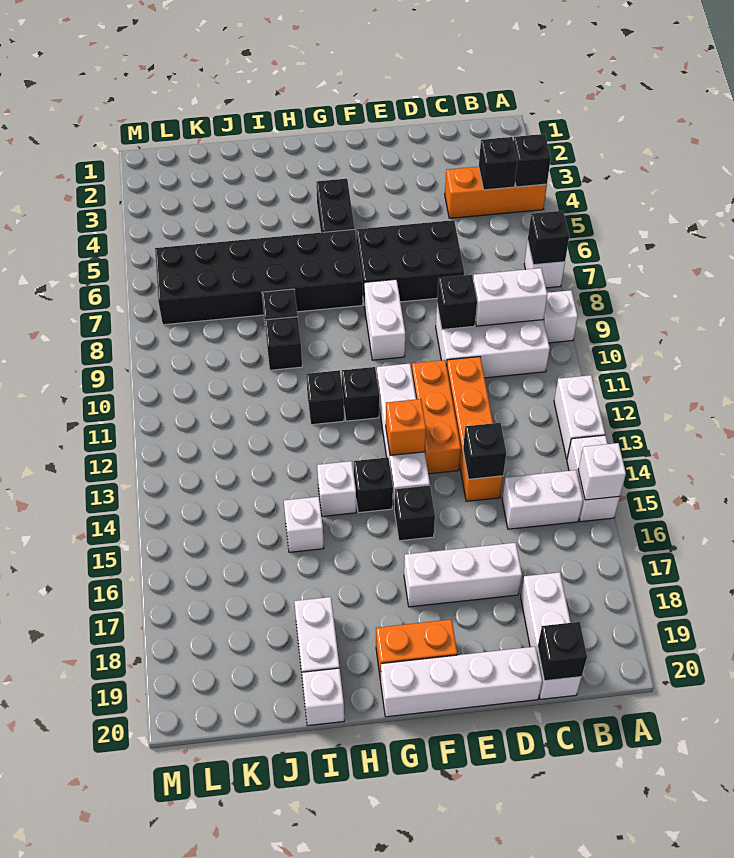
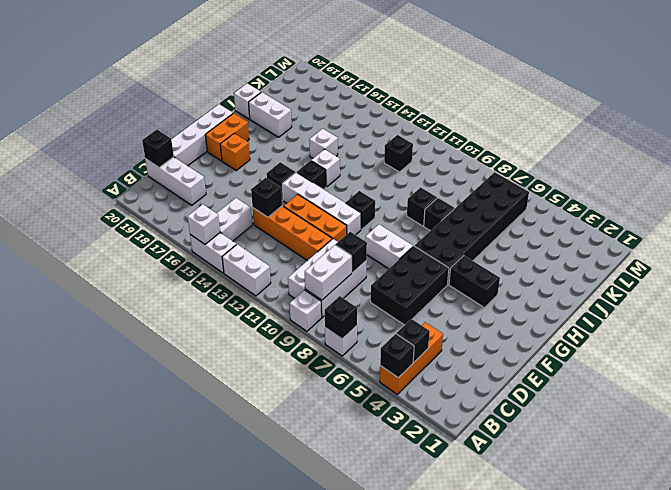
white brick D17:F17 level 1 -> none
orange brick F13 level 2 -> orange brick F18 level 1
black brick H11 level 1 -> black brick K12 level 1

